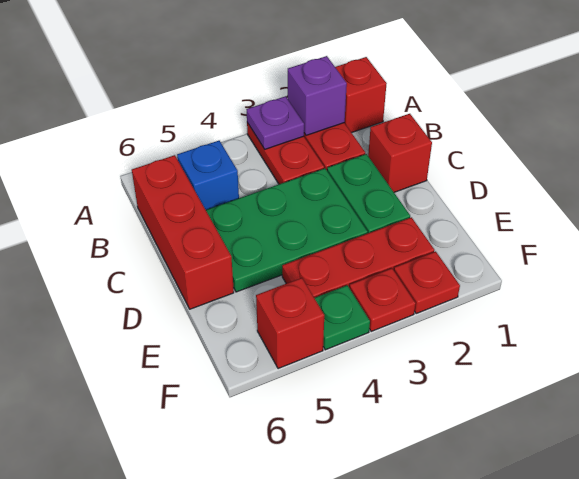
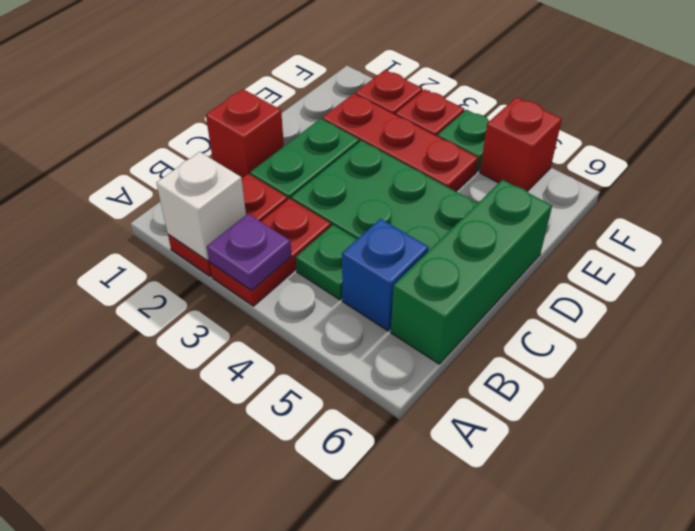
red brick A1 level 1 -> none
purple brick A2 level 2 -> white brick A2 level 2
none -> green plate B4 level 1
red brick B6:D6 level 1 -> green brick B6:D6 level 1

